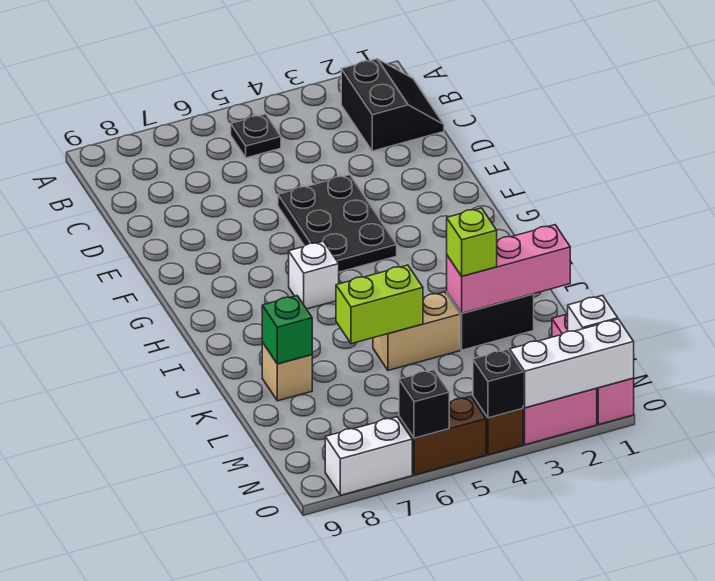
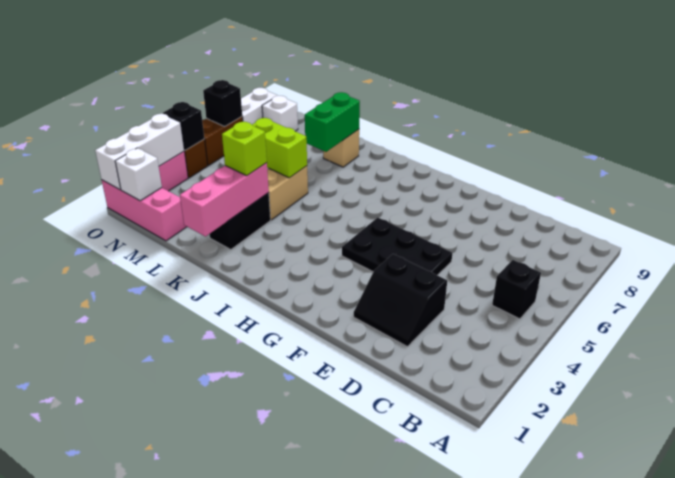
black slope B1:C2 level 1 top 2 -> black slope D2:E3 level 1 top 3
black plate B5 level 1 -> black brick B5 level 1
white brick H6 level 1 -> white brick N8 level 1
lime brick K5:K6 level 2 -> lime brick K5:L5 level 2
green brick K8 level 2 -> green brick K7:K8 level 2

